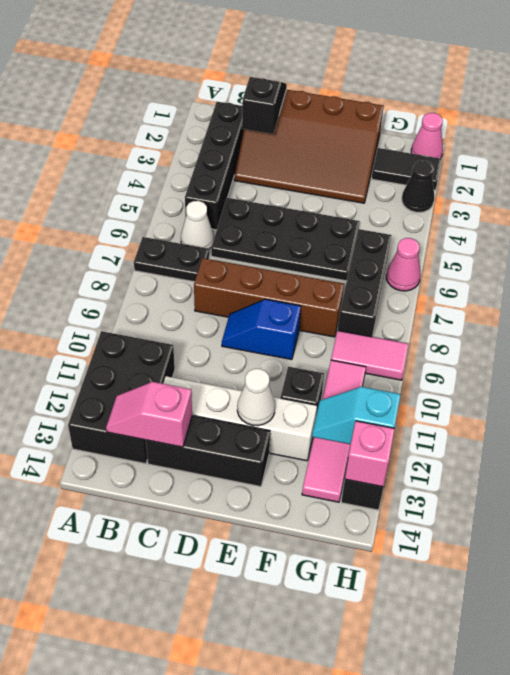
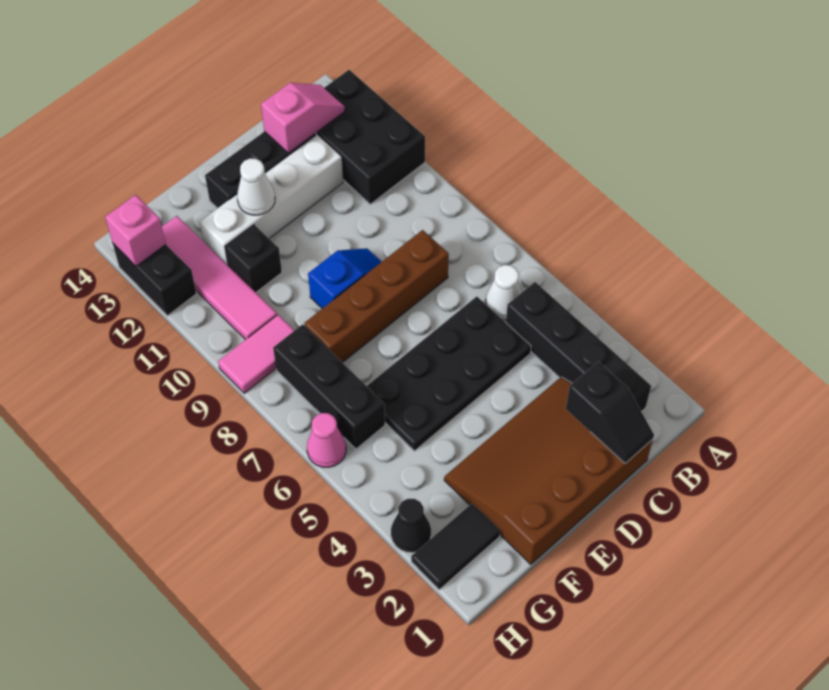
black plate A7:B7 level 1 -> none
cyan slope G12:H12 level 2 top H -> none
pink cone H1 level 1 -> none

